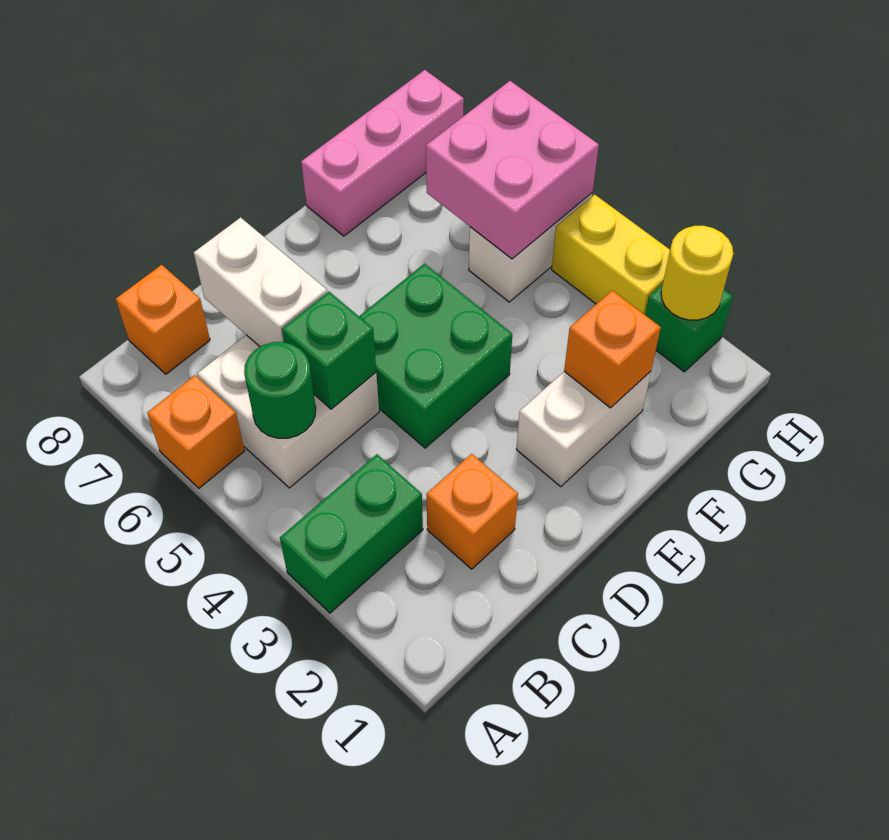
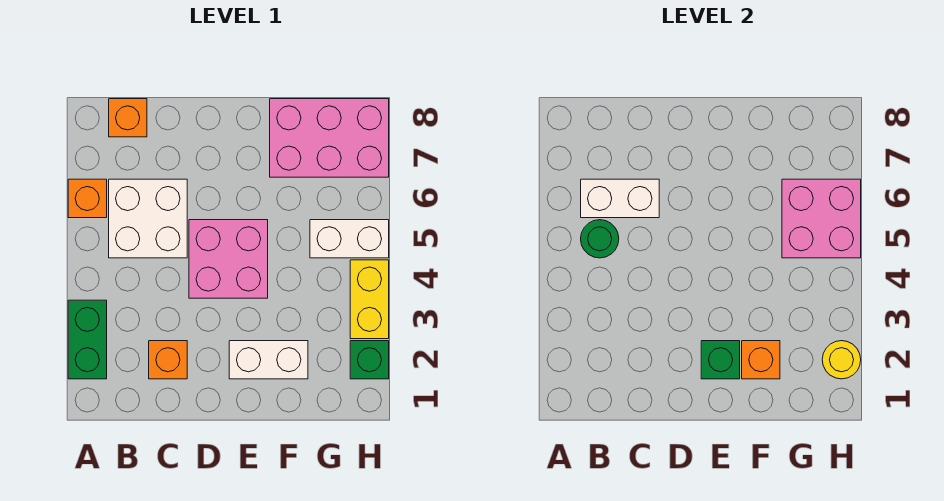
green brick A3:B3 level 1 -> green brick A2:A3 level 1
green brick C5 level 2 -> green brick E2 level 2
white brick C6:C7 level 2 -> white brick B6:C6 level 2
green brick D4:E5 level 1 -> pink brick D4:E5 level 1
pink brick F8:H8 level 1 -> pink brick F7:H8 level 1

